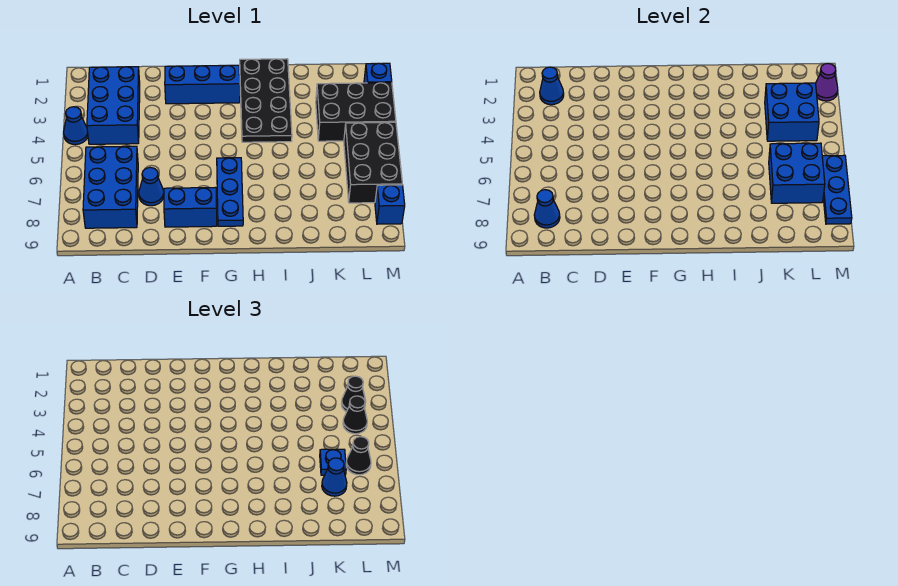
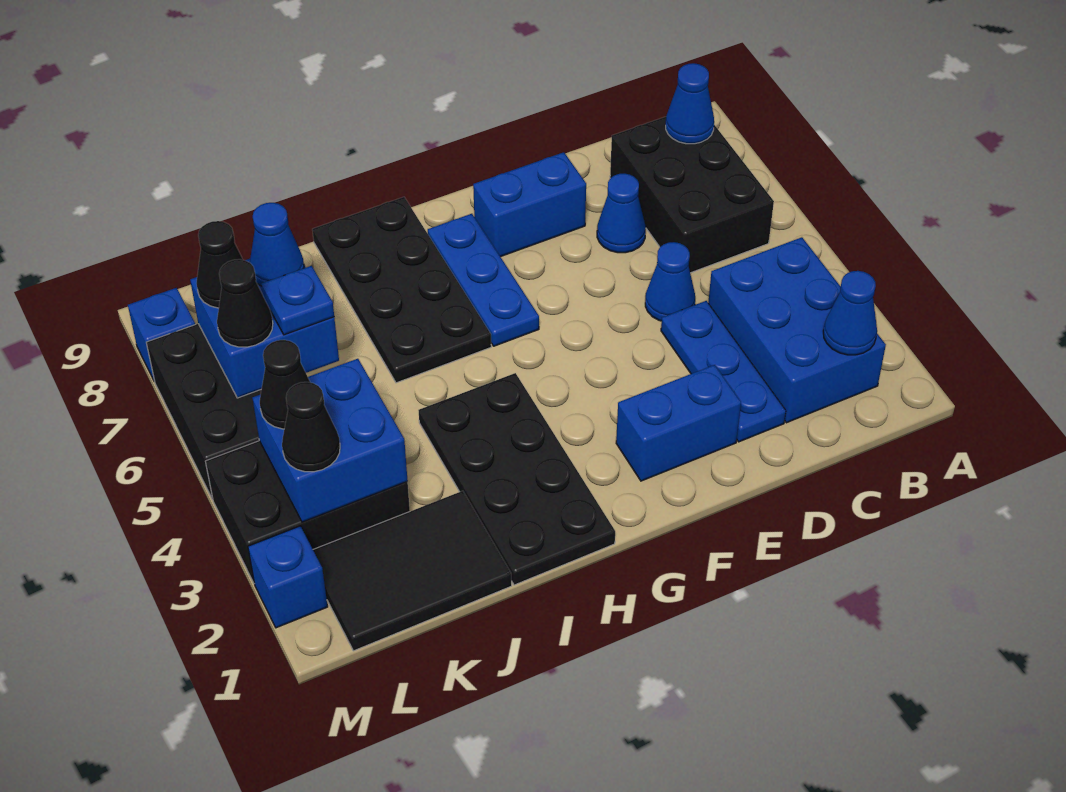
blue cone A4 level 1 -> blue cone D5 level 1
blue brick B6:C8 level 1 -> black brick B6:C8 level 1
blue brick E2:G2 level 1 -> blue brick E2:F2 level 1
none -> black plate H6:I9 level 1
none -> black tile J1:L2 level 1
none -> black cone L7 level 3
purple cone M2 level 2 -> none
blue plate M6:M8 level 2 -> blue plate D2:D4 level 1

